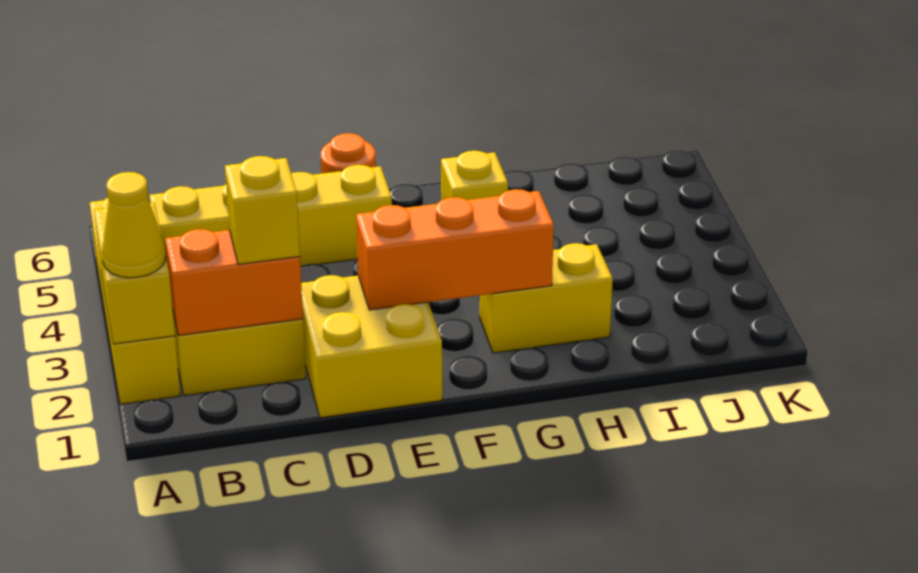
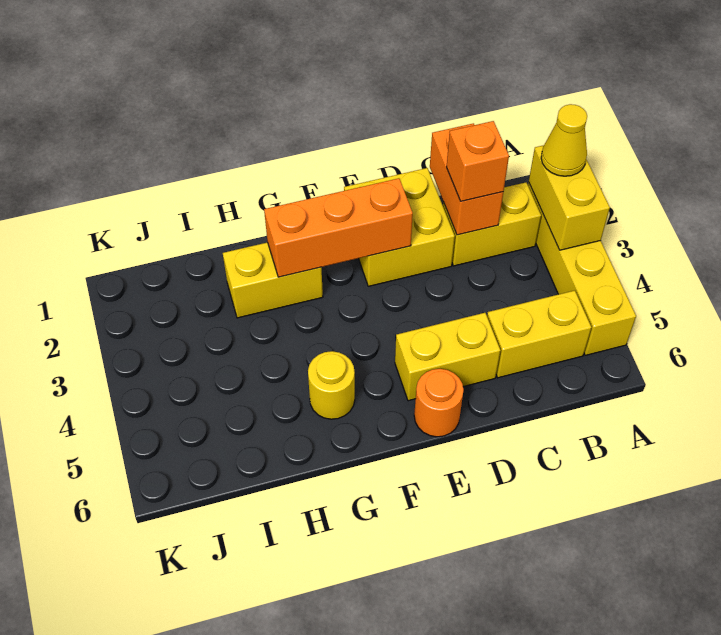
orange brick B2:C2 level 2 -> orange brick C1:C2 level 2
yellow brick C2 level 3 -> orange brick C2 level 3
yellow brick G5 level 1 -> yellow round brick G5 level 1

